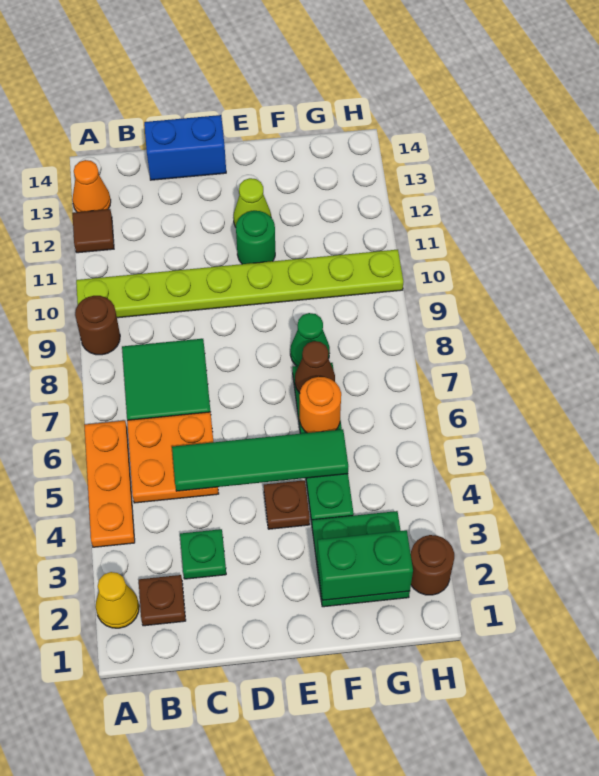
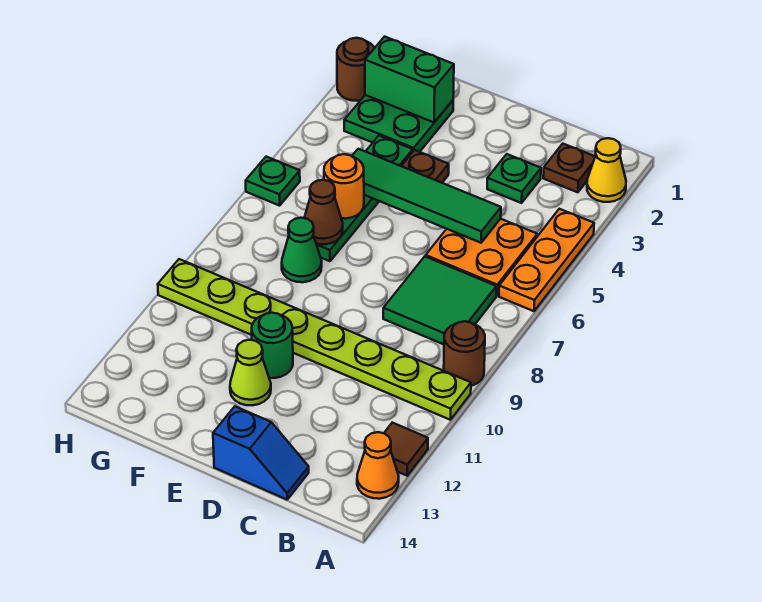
blue brick C14:D14 level 1 -> blue slope C14:D14 level 1 top D
none -> green plate H6 level 1

